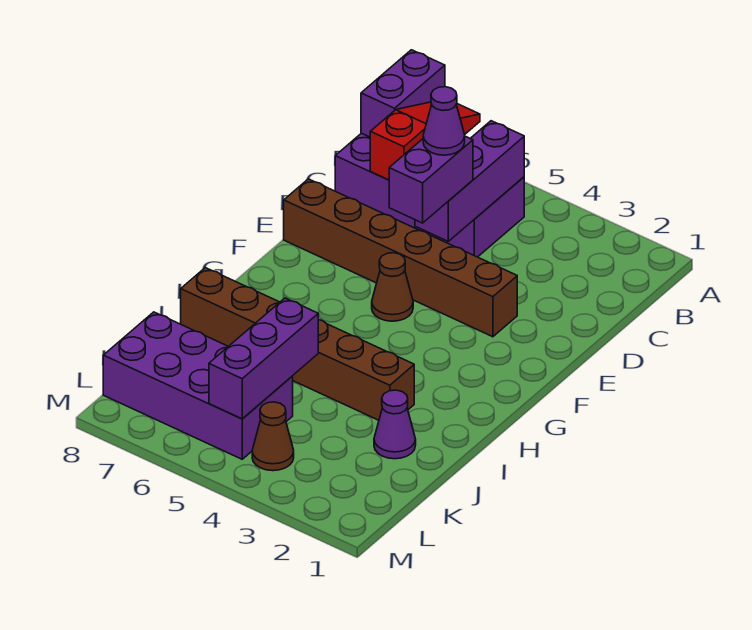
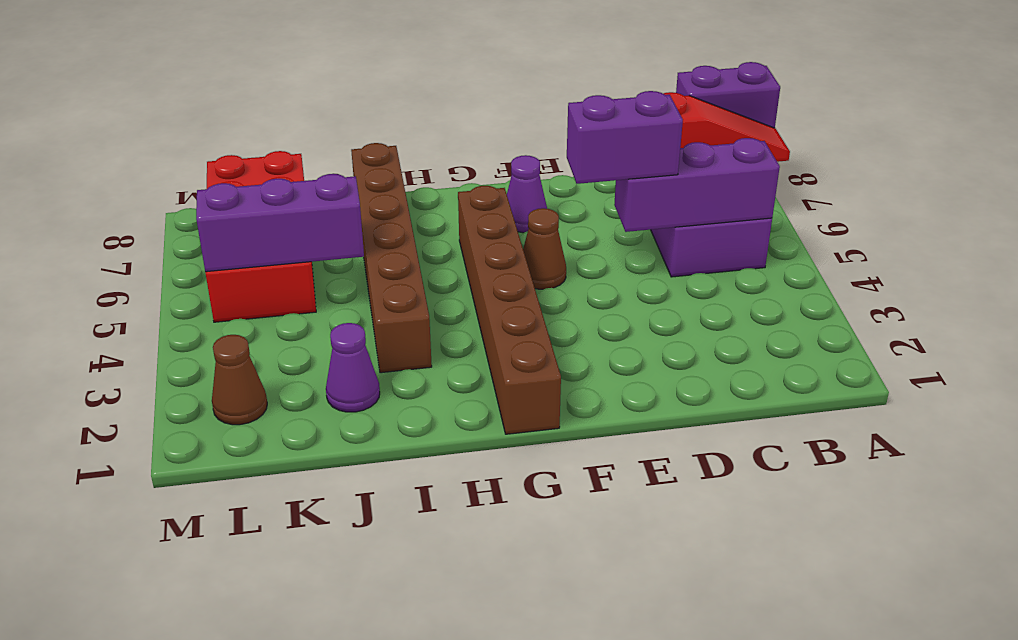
purple cone D5 level 4 -> purple cone F7 level 1
brown brick E3:E8 level 1 -> brown brick G1:G6 level 1
purple brick K5:L8 level 1 -> red brick K5:L8 level 1
brown cone L4 level 1 -> brown cone L2 level 1

